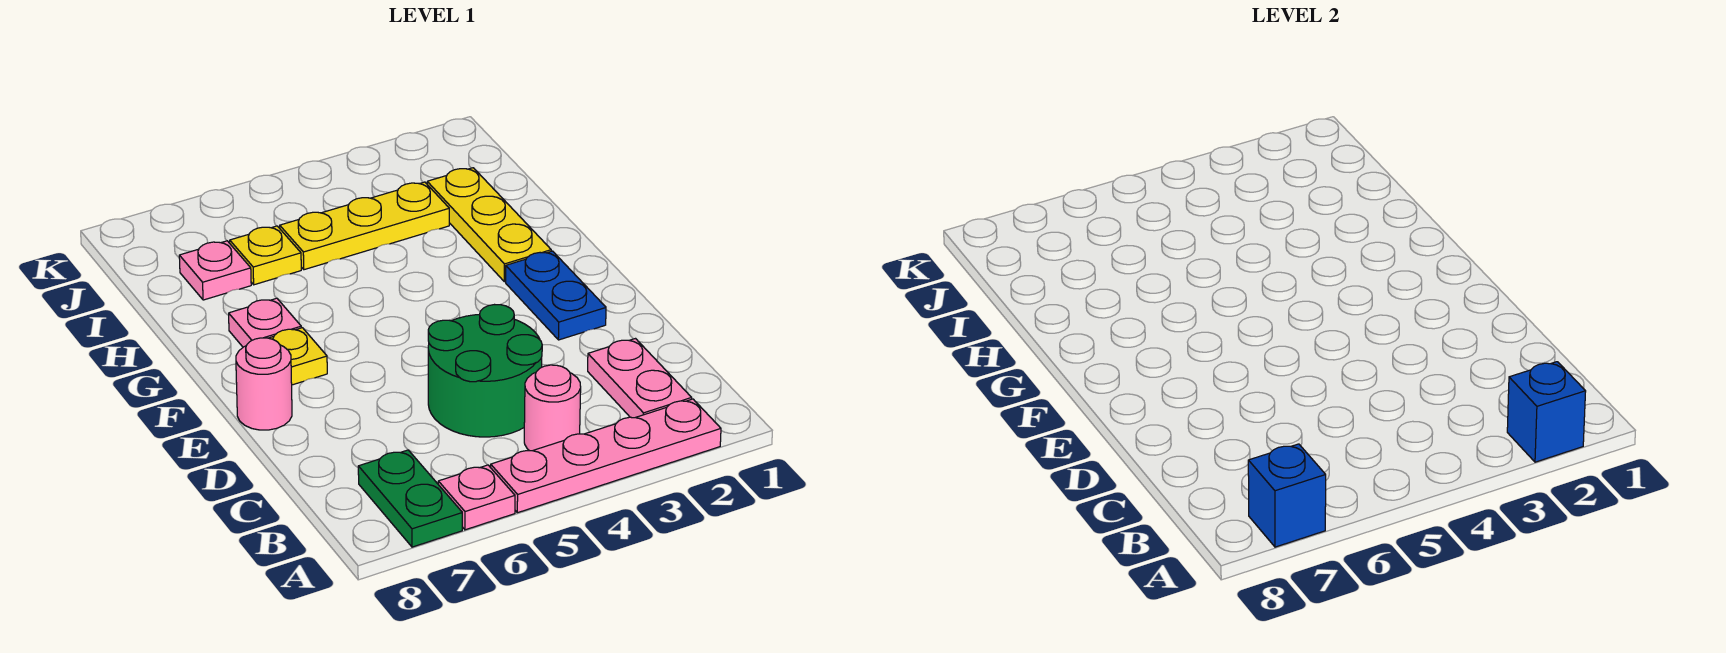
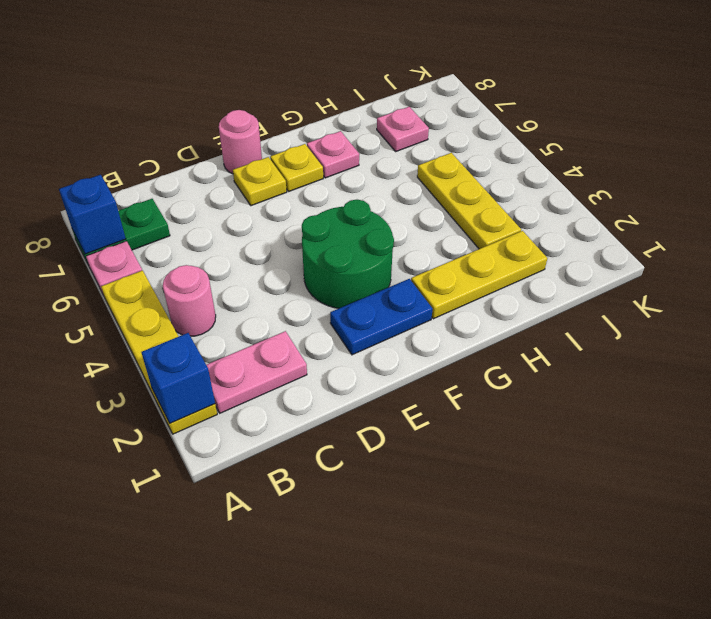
pink plate A2:A5 level 1 -> yellow plate A2:A5 level 1
green round brick C4:D5 level 1 -> green round brick E3:F4 level 1
yellow plate I6 level 1 -> yellow plate E7 level 1

